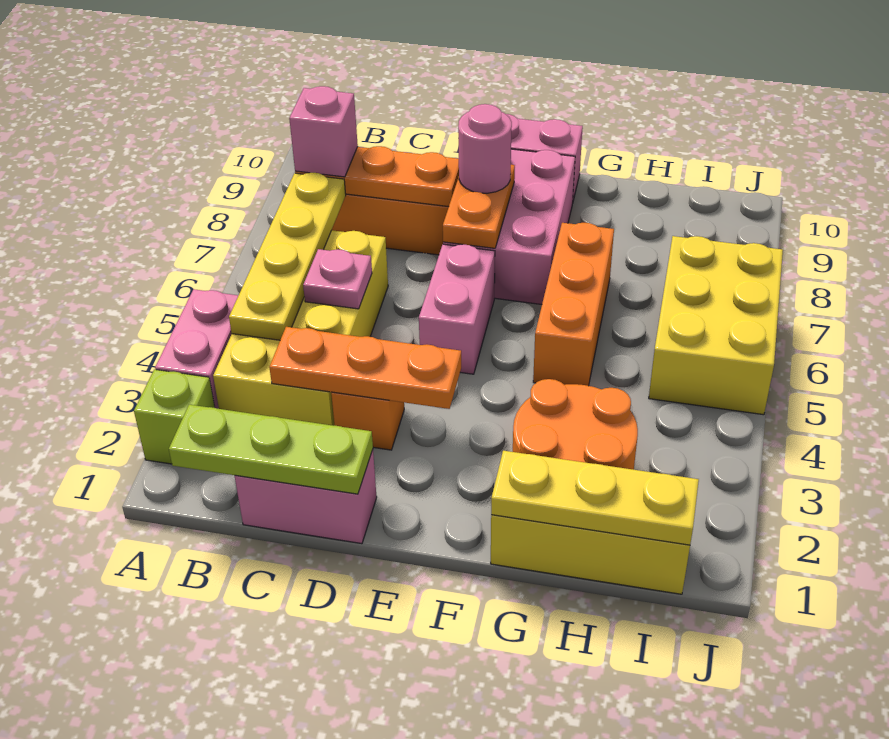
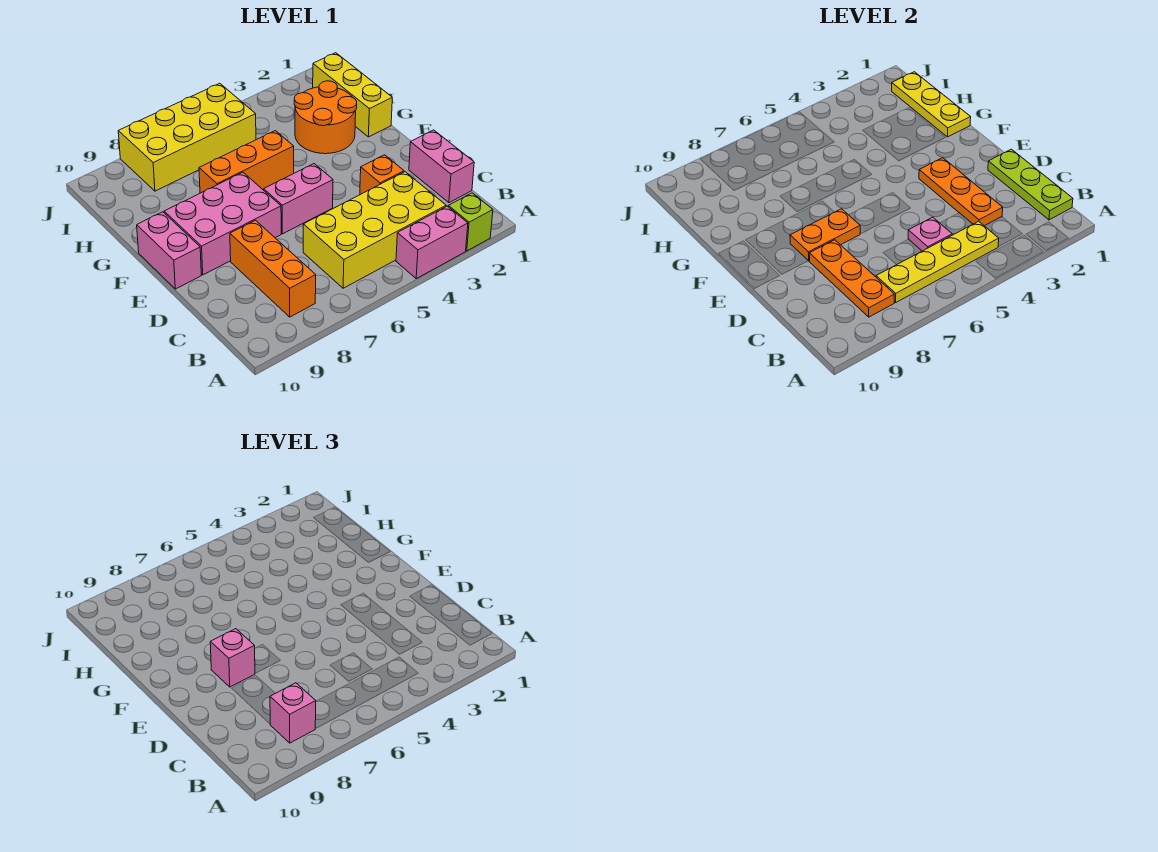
pink round brick E8 level 3 -> pink brick E8 level 3
yellow brick I5:J7 level 1 -> yellow brick I5:J8 level 1

